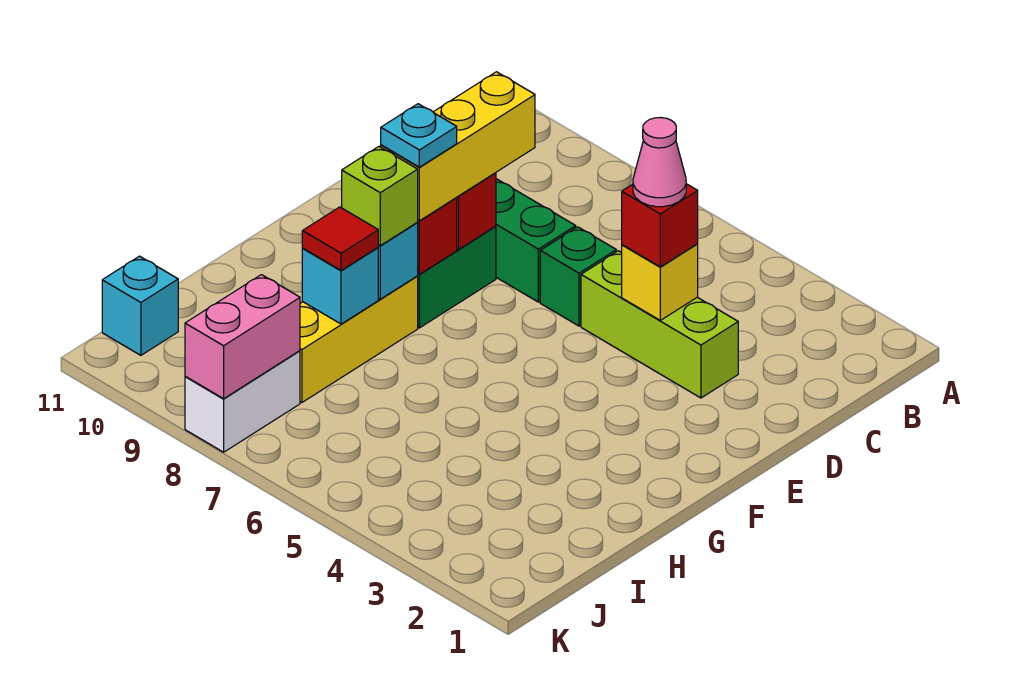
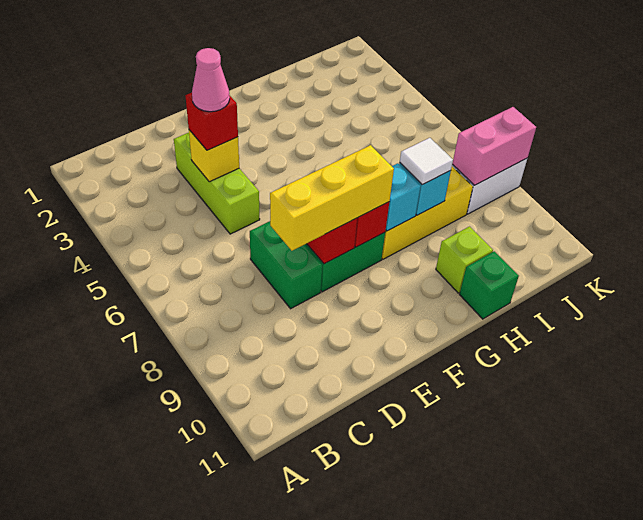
green brick D6 level 1 -> green brick H11 level 1
cyan plate F8 level 4 -> none
lime brick G8 level 3 -> lime brick H10 level 1
red tile H8 level 3 -> white tile H8 level 3
cyan brick J11 level 1 -> none

